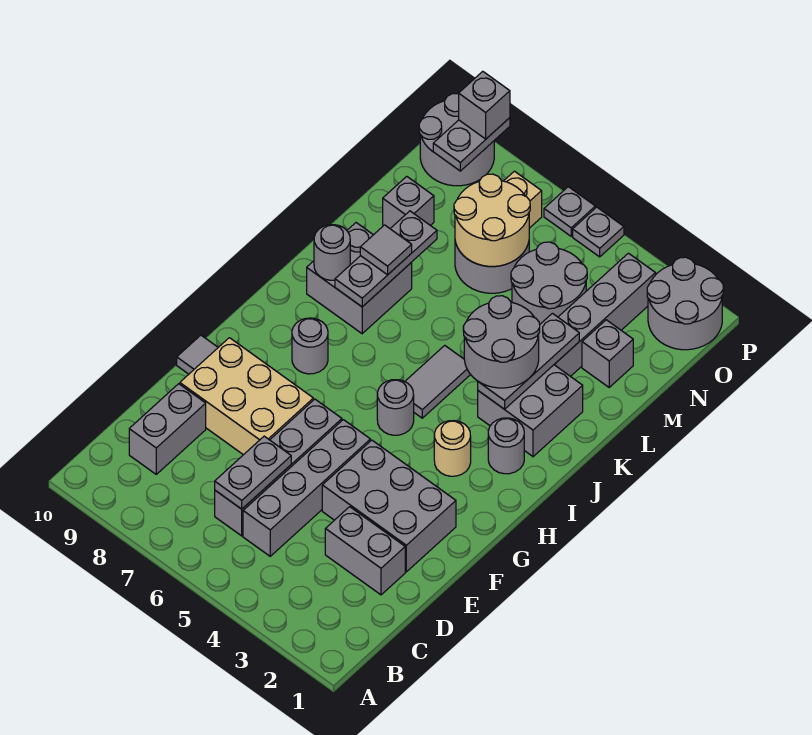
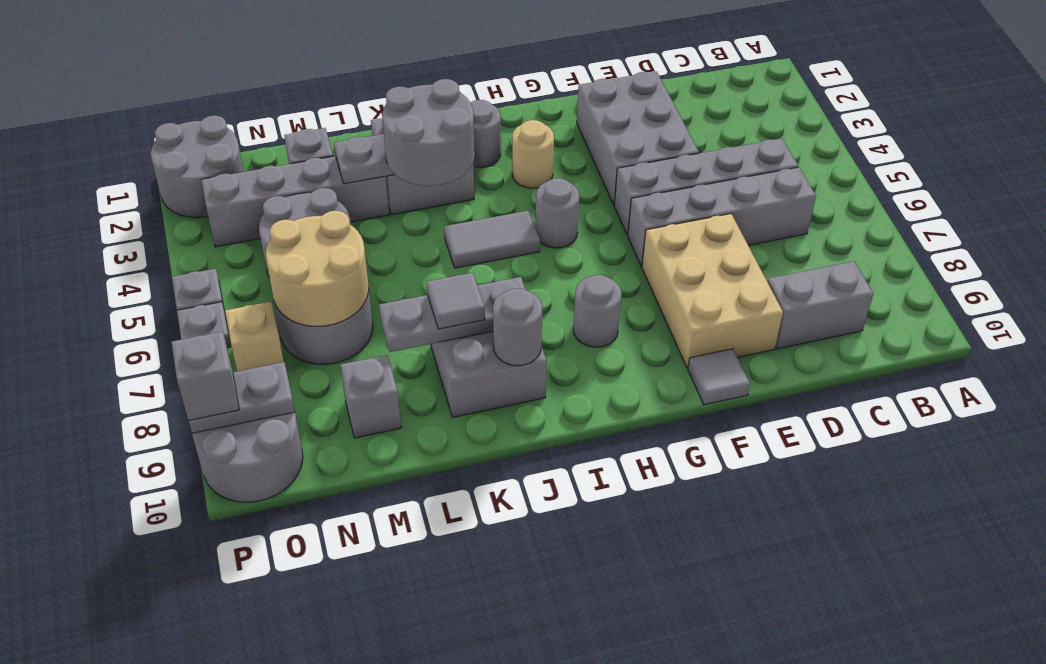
grey plate C6:D6 level 2 -> none
grey brick D2:D3 level 1 -> none

